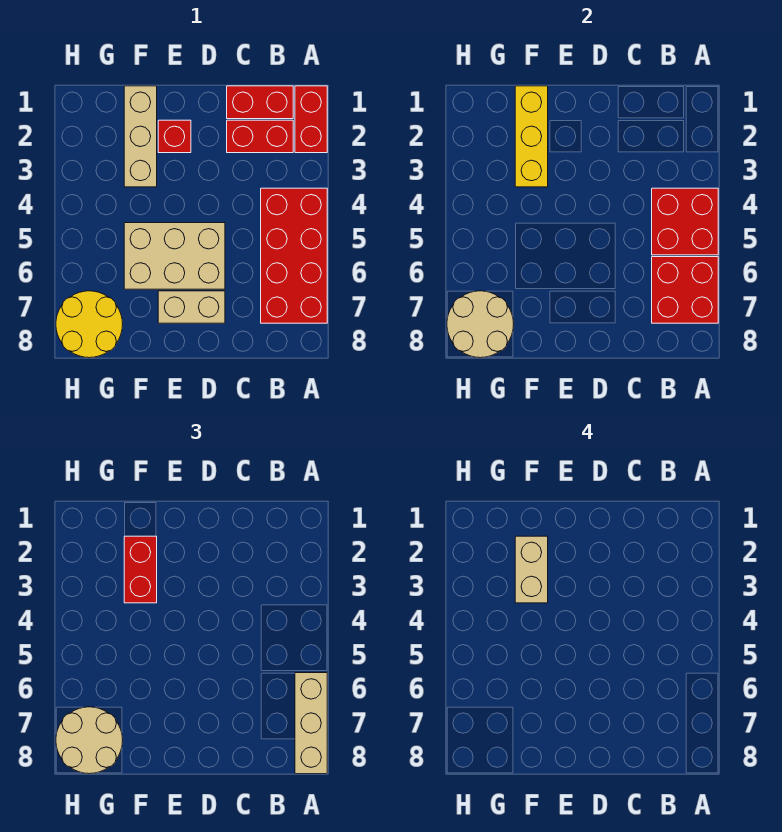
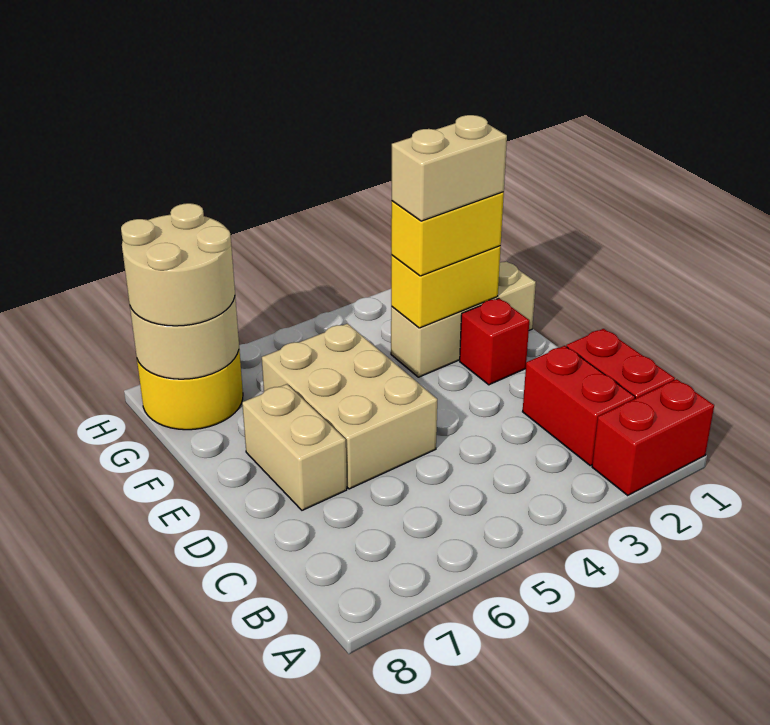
red brick A4:B7 level 1 -> none
red brick A4:B5 level 2 -> none
red brick A6:B7 level 2 -> none
tan brick A6:A8 level 3 -> none
yellow brick F1:F3 level 2 -> yellow brick F2:F3 level 2
red brick F2:F3 level 3 -> yellow brick F2:F3 level 3

